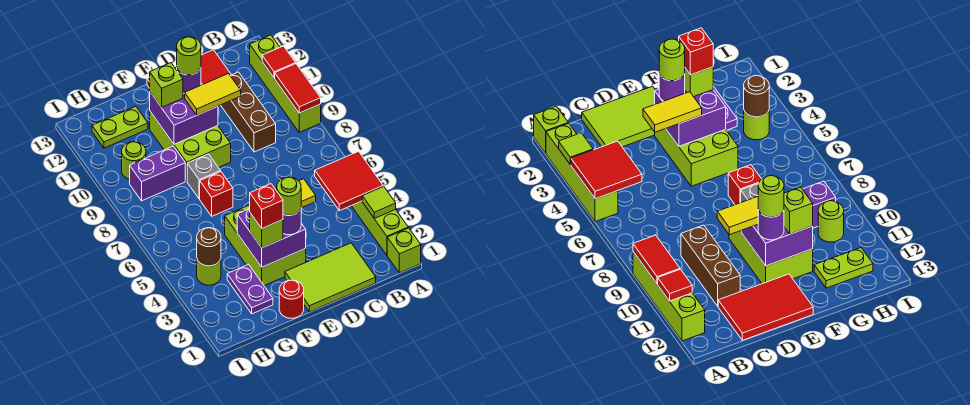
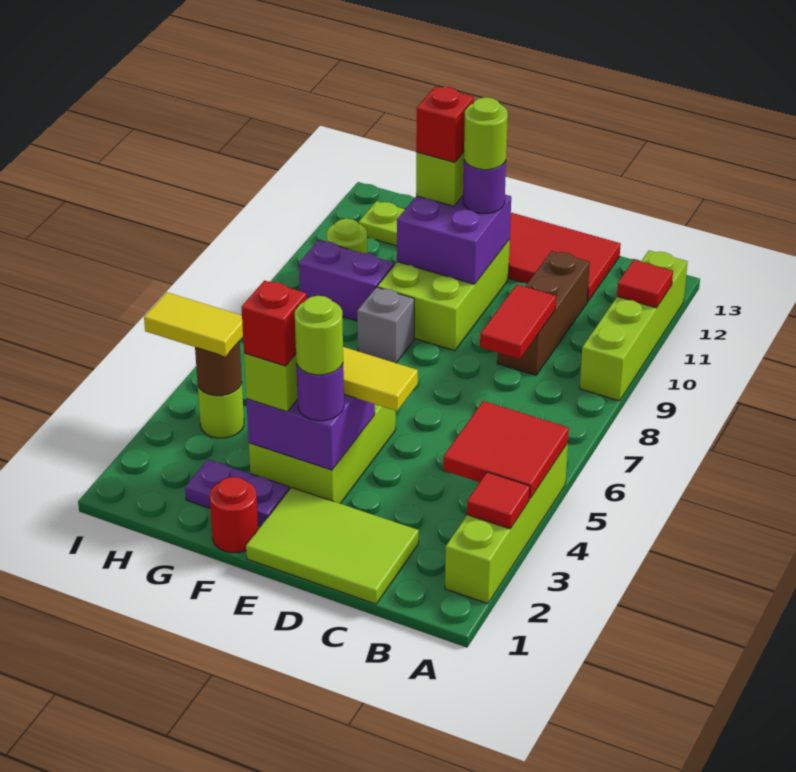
lime brick A1 level 1 -> none
lime tile A3 level 2 -> red tile A3 level 2
red tile A9:A10 level 2 -> red tile C8:C9 level 2
yellow tile D10:E10 level 3 -> yellow tile H4:I4 level 3
red brick F7 level 1 -> red brick F11 level 4
purple plate G2:G3 level 1 -> purple plate F2:G2 level 1

